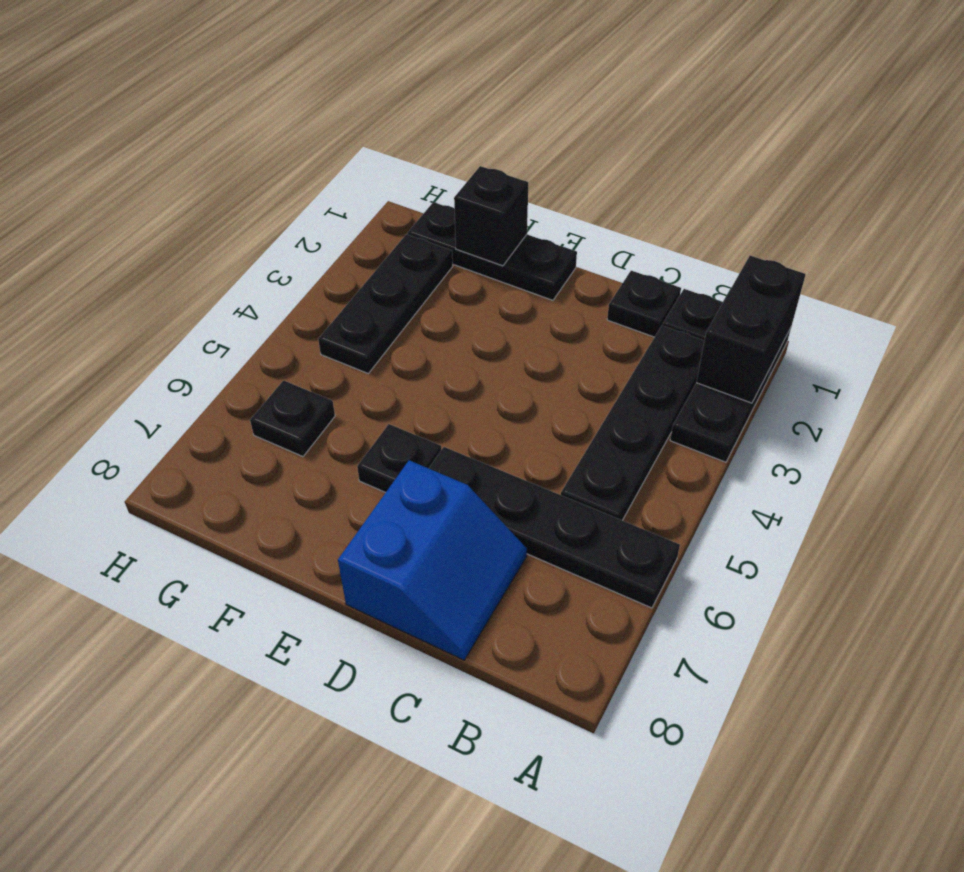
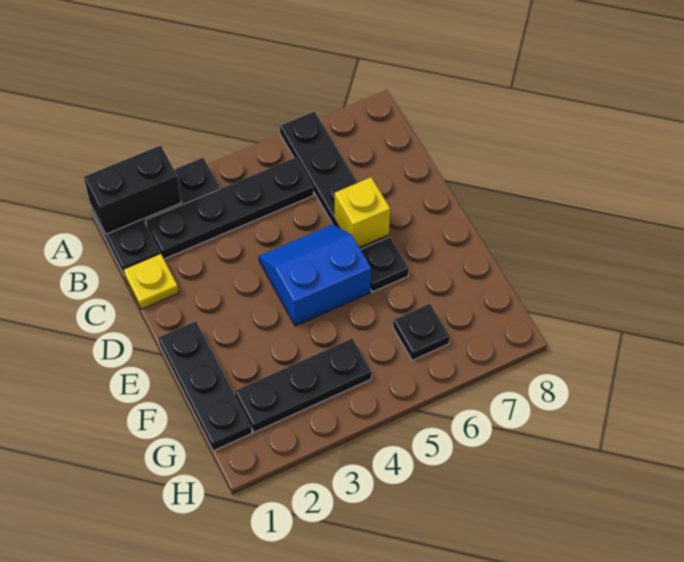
black plate C1 level 1 -> yellow plate C1 level 1
blue slope C7:D8 level 1 top D -> blue slope D4:E5 level 1 top E
none -> yellow brick D6 level 2
black brick F1 level 2 -> none

